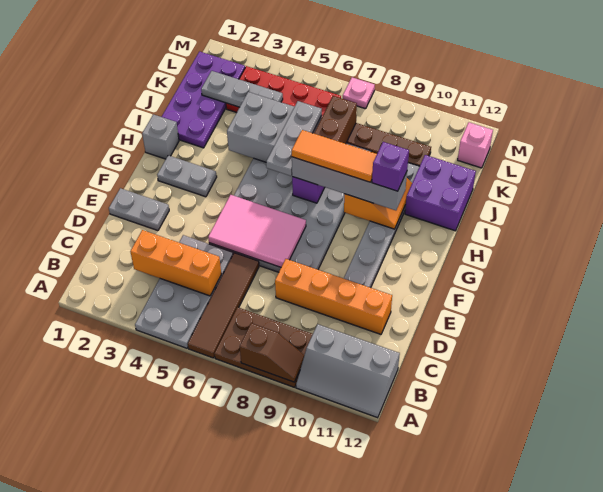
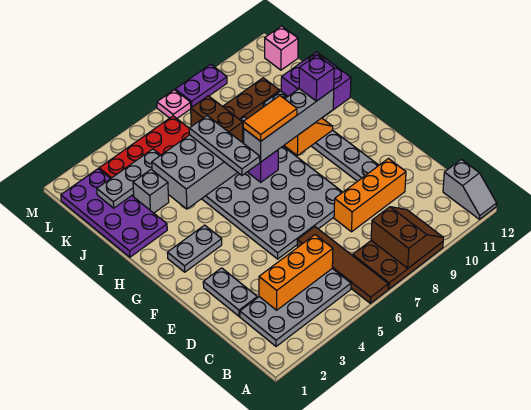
grey plate A4:D5 level 1 -> grey plate B2:C5 level 1
brown slope A8:A9 level 2 top 8 -> brown slope A8:B9 level 2 top 8
grey slope A10:B12 level 1 top B -> grey slope A12:B12 level 1 top B
orange brick D8:D11 level 1 -> orange brick D8:D10 level 1
grey plate E1:E2 level 1 -> grey plate D2:E2 level 1
pink tile E5:F7 level 2 -> none
grey brick H1 level 1 -> grey brick J3 level 1
orange tile H7:H9 level 4 -> orange tile H7:H8 level 4
none -> purple plate M8:M9 level 1

